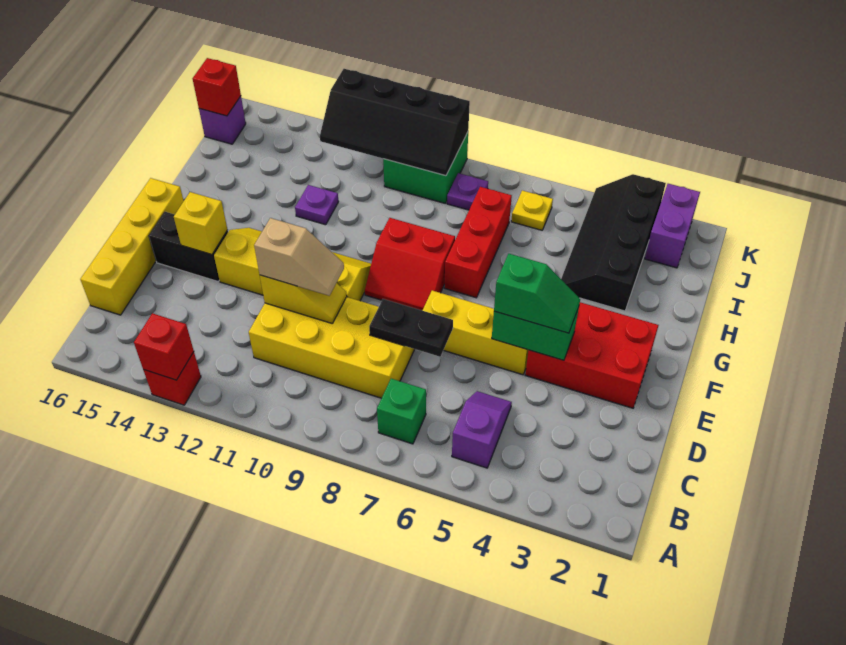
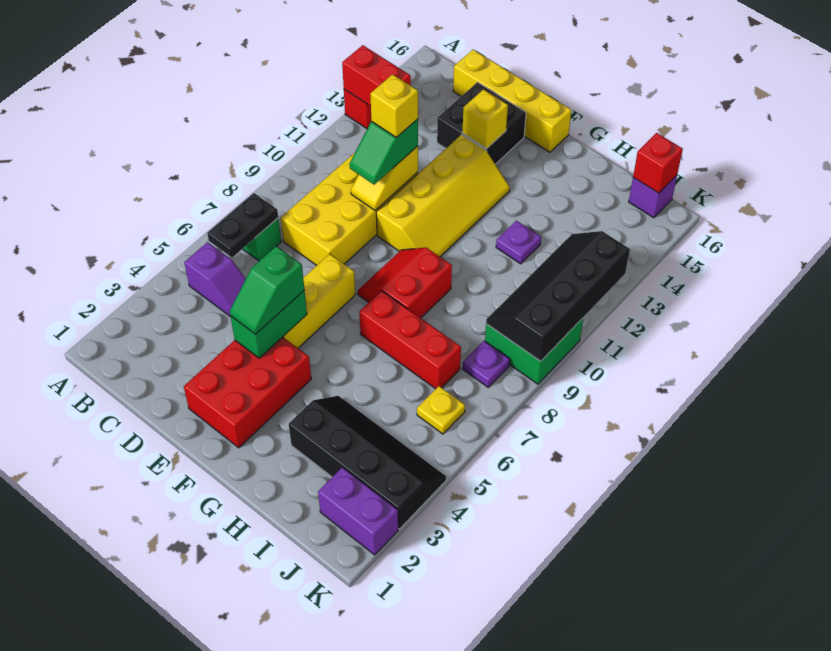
red brick A13 level 2 -> red brick A13:B13 level 2
black plate D7:D8 level 2 -> black plate B6:B7 level 2
tan slope D10:D11 level 3 top 11 -> green slope D10:D11 level 3 top 11
none -> yellow brick D11 level 4
black brick E14:E15 level 1 -> black brick D14:E15 level 1

